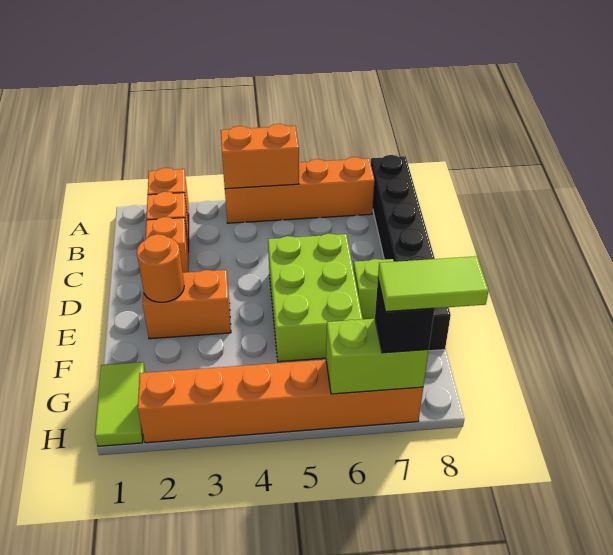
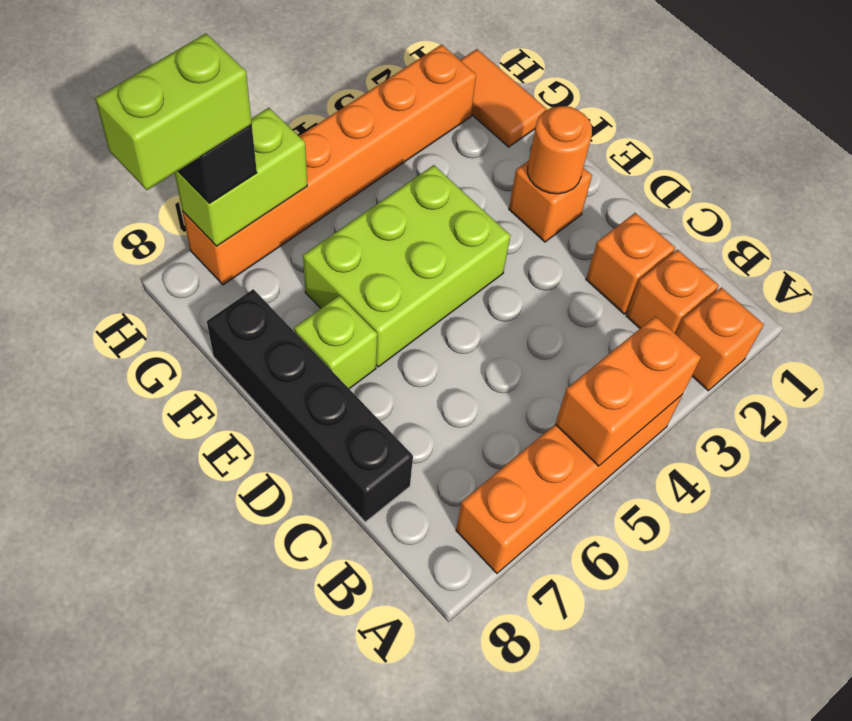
black brick A8:F8 level 1 -> black brick C8:F8 level 1
lime brick D5:F6 level 1 -> lime brick E4:F6 level 1
orange brick E2:E3 level 1 -> orange brick E2 level 1
lime tile G1:H1 level 1 -> orange tile G1:H1 level 1
lime tile H7:H8 level 4 -> lime brick H7:H8 level 4

